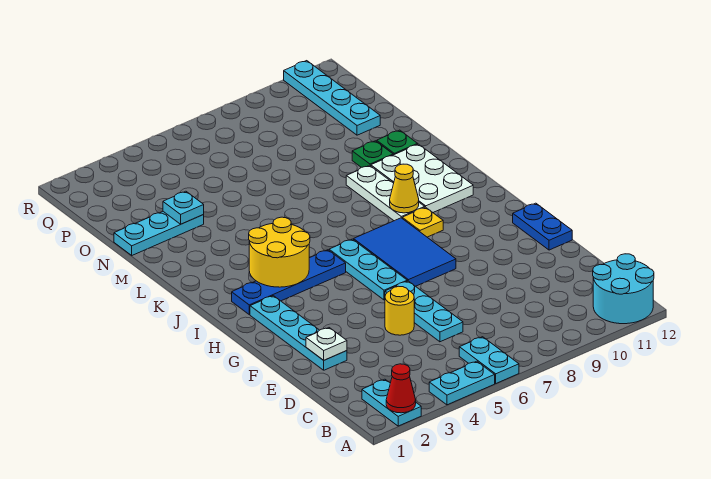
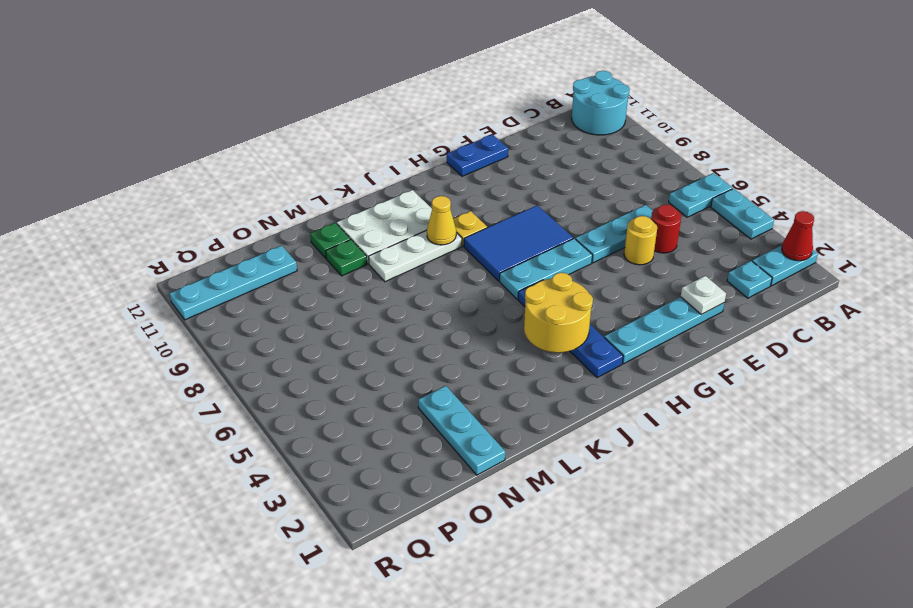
none -> red round brick D5 level 1
cyan plate N3 level 2 -> cyan plate C2 level 1

